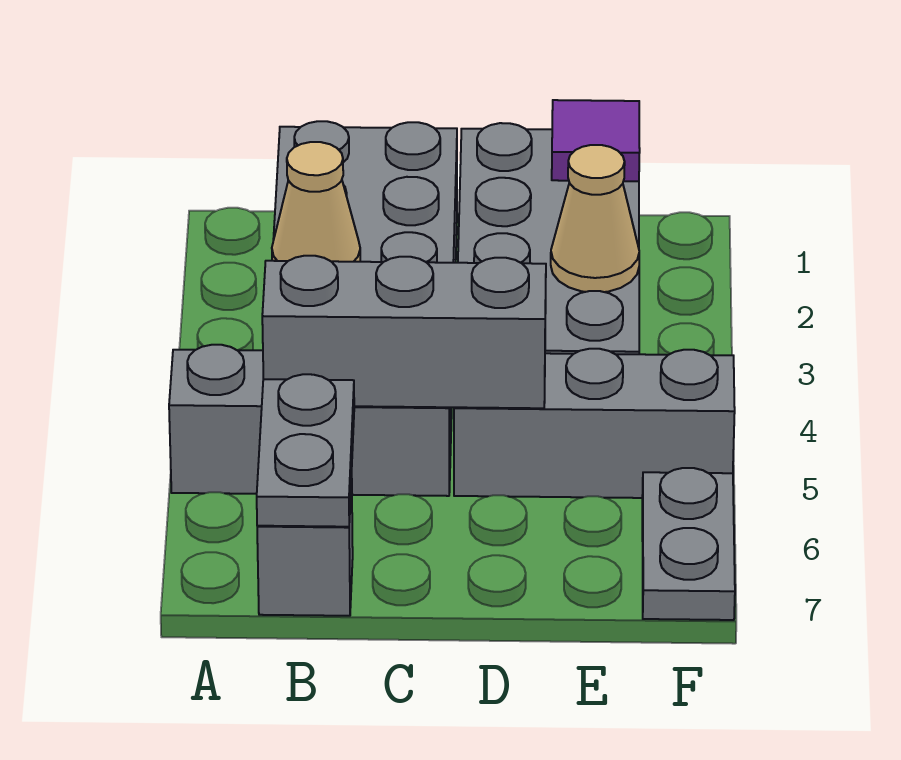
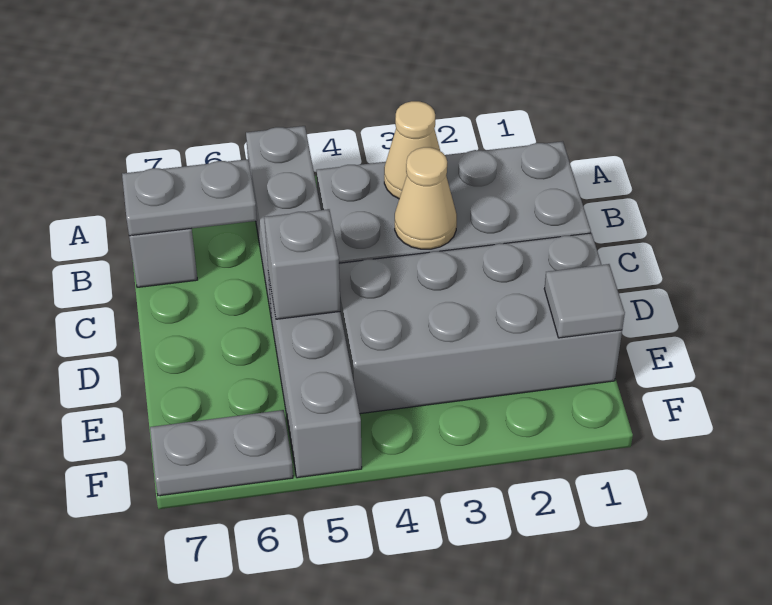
grey brick B5:D5 level 2 -> grey brick D5 level 2
purple tile E1 level 2 -> grey tile E1 level 2
tan cone E3 level 2 -> tan cone C3 level 2

